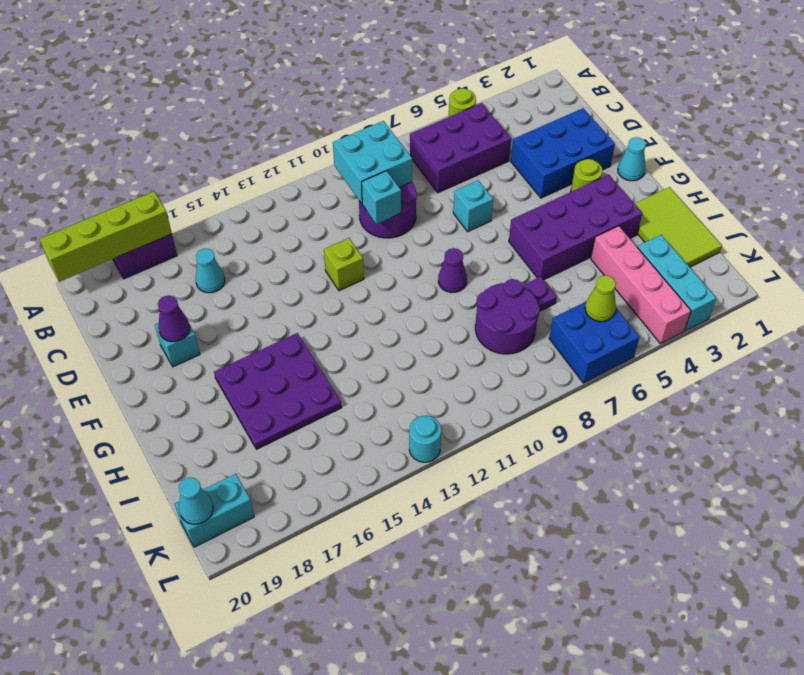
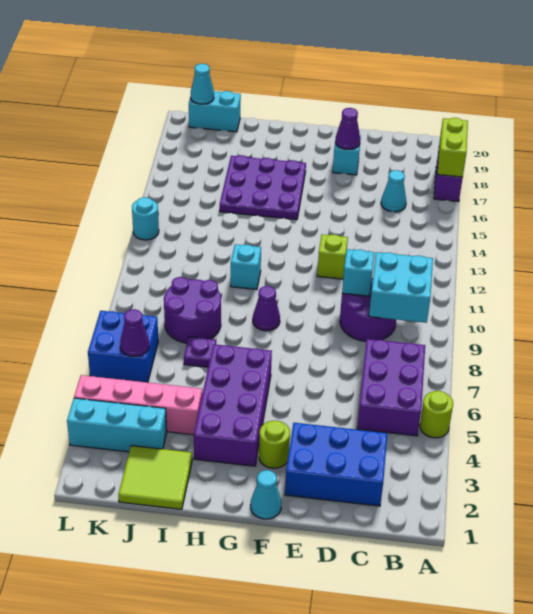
lime brick A17:A20 level 2 -> lime brick A17:A18 level 2
blue brick D2:E4 level 1 -> blue brick C2:E3 level 1
cyan brick E7 level 1 -> cyan brick H11 level 1
lime tile H1:J2 level 1 -> lime tile I1:J2 level 1
lime cone K6 level 2 -> purple cone K6 level 2
cyan brick K19:K20 level 1 -> cyan brick J20:K20 level 1

